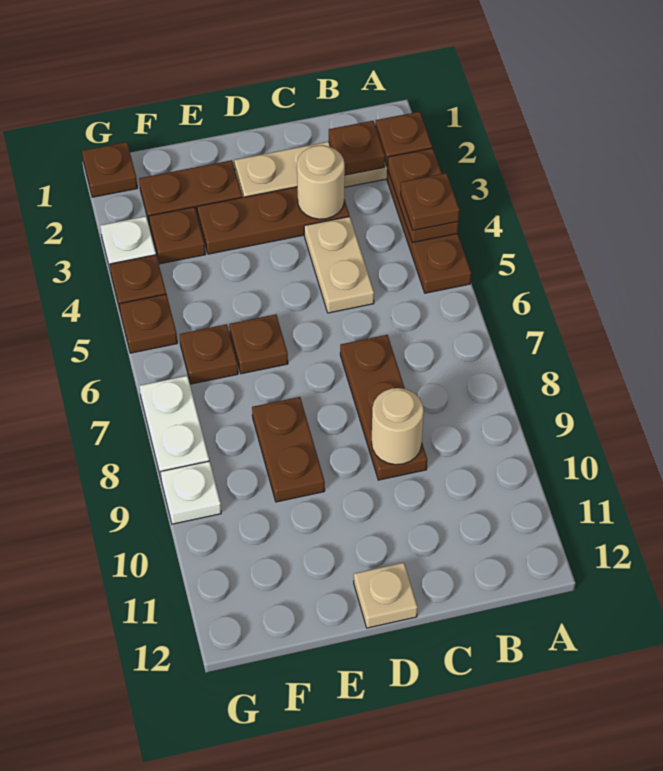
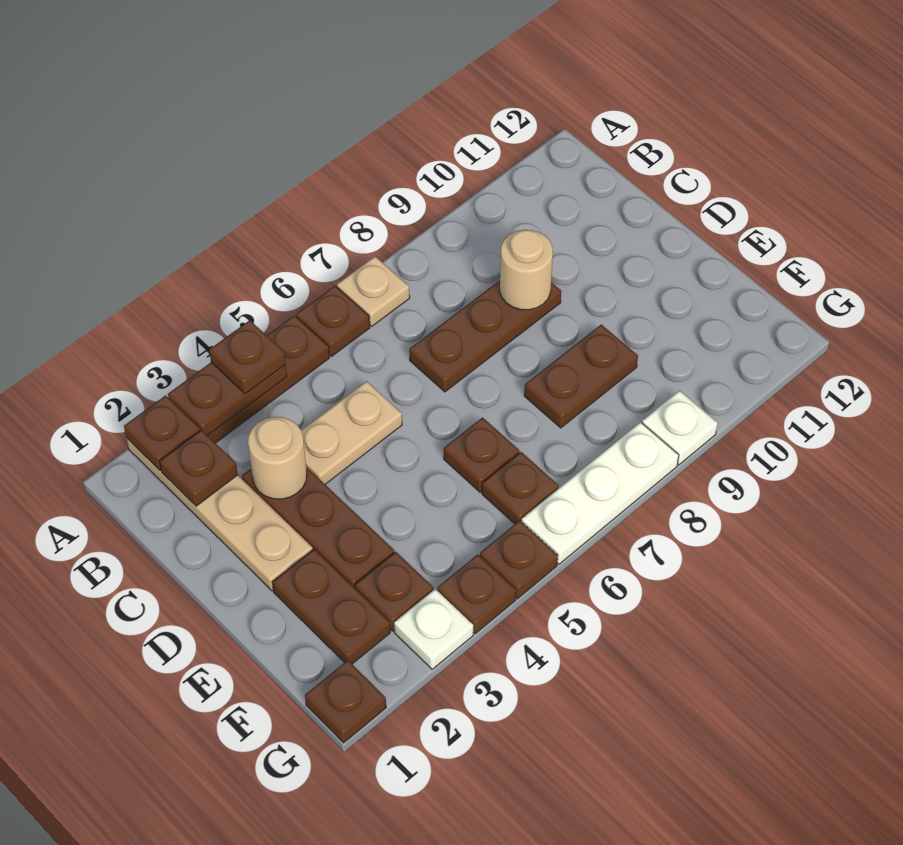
none -> brown plate A6 level 1
tan plate D12 level 1 -> tan plate A7 level 1
white plate G7:G8 level 1 -> white plate G6:G8 level 1

